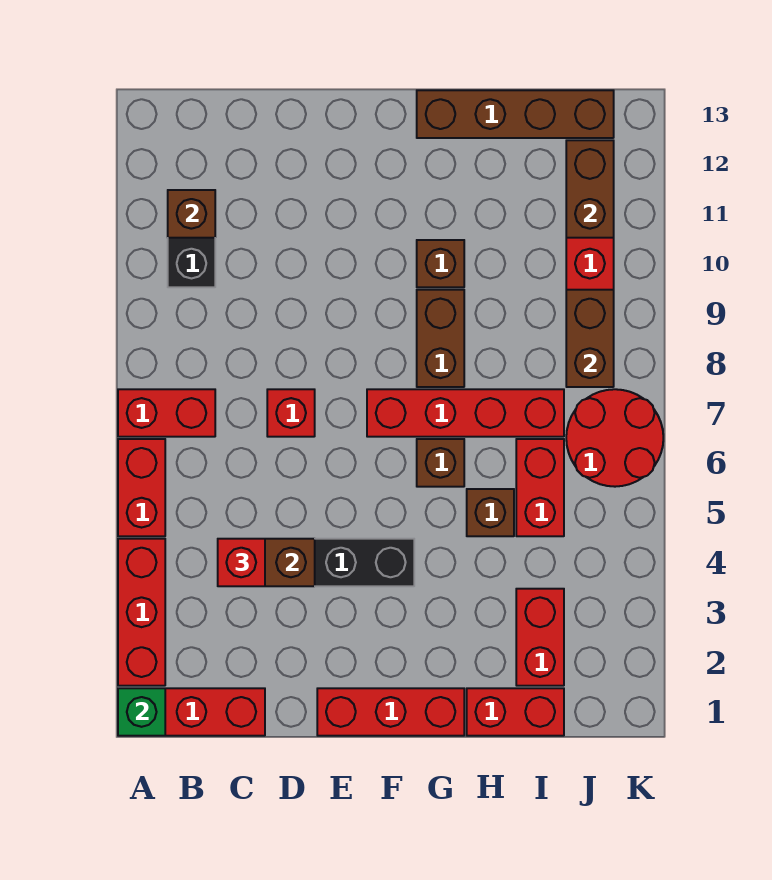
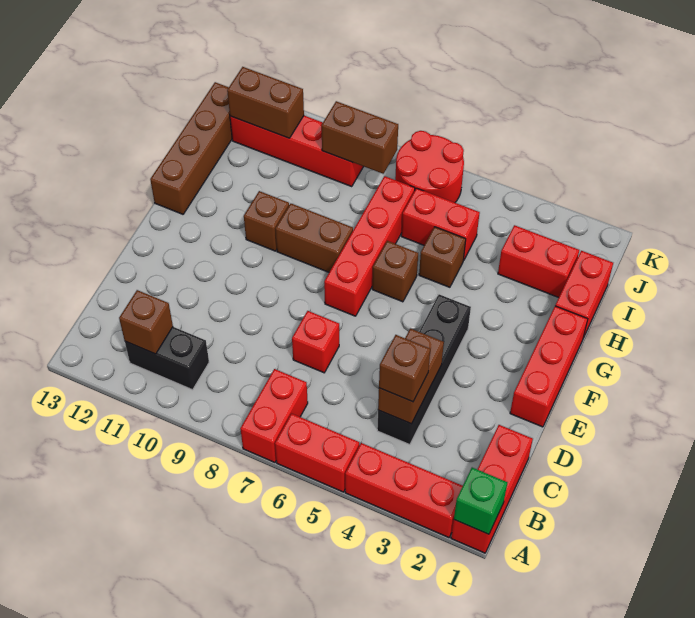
red brick C4 level 3 -> brown brick C4 level 3

